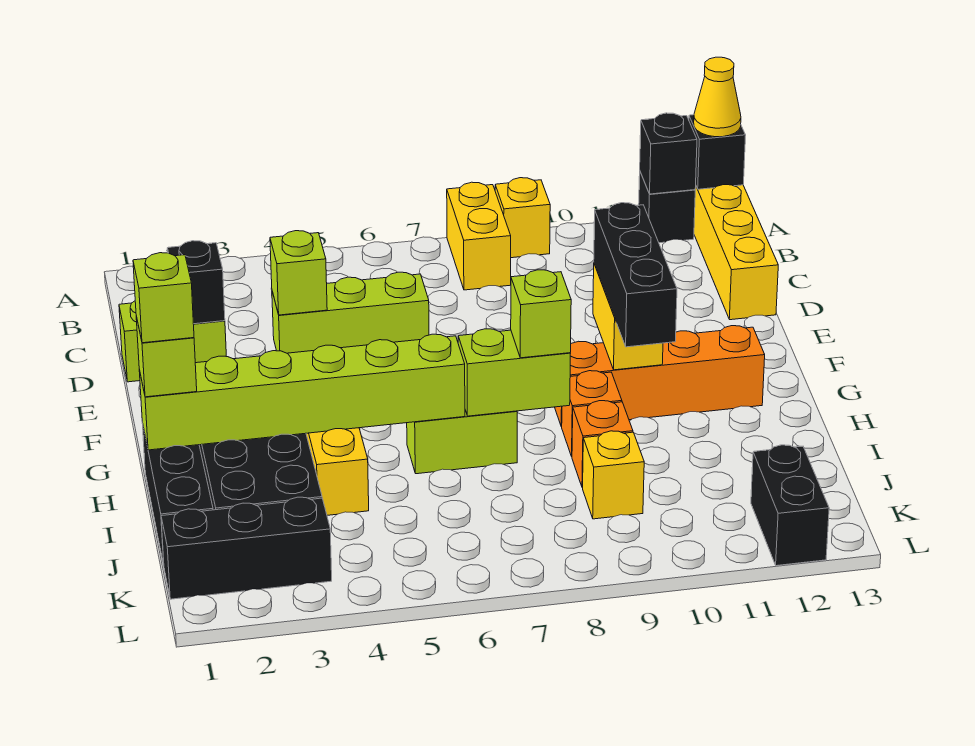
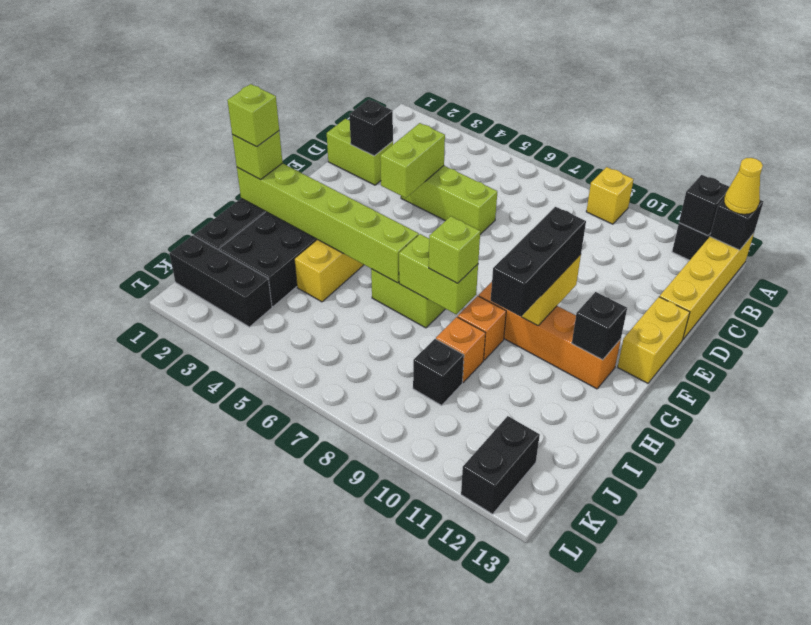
yellow brick A8:B8 level 1 -> yellow brick E13:F13 level 1
lime brick D4 level 2 -> lime brick D4:E4 level 2
none -> black brick G12 level 2
yellow brick J9 level 1 -> black brick J9 level 1

